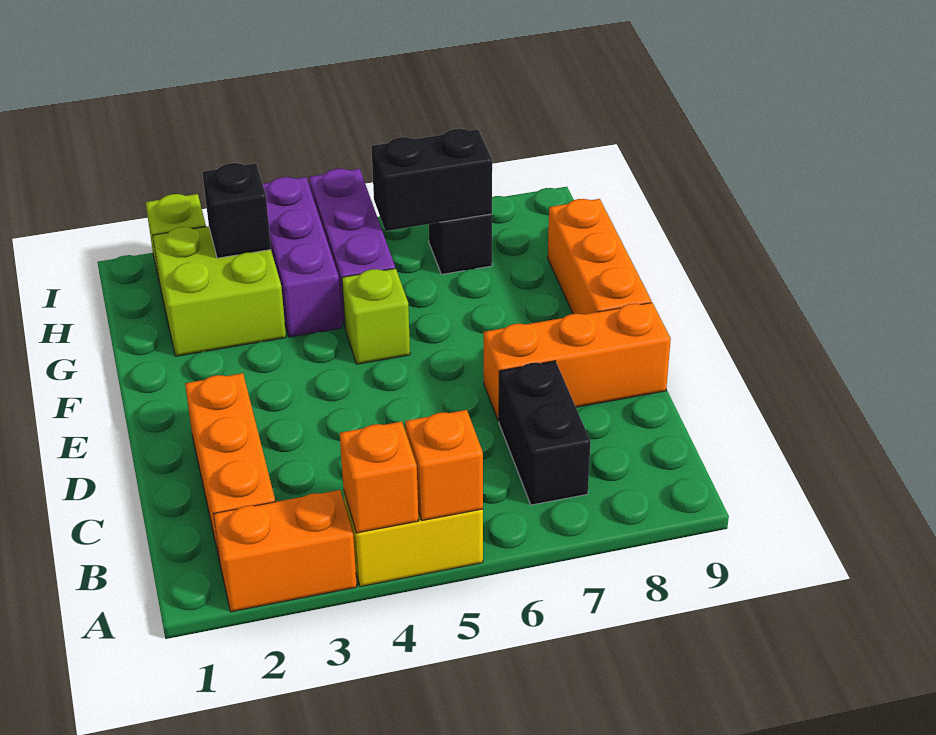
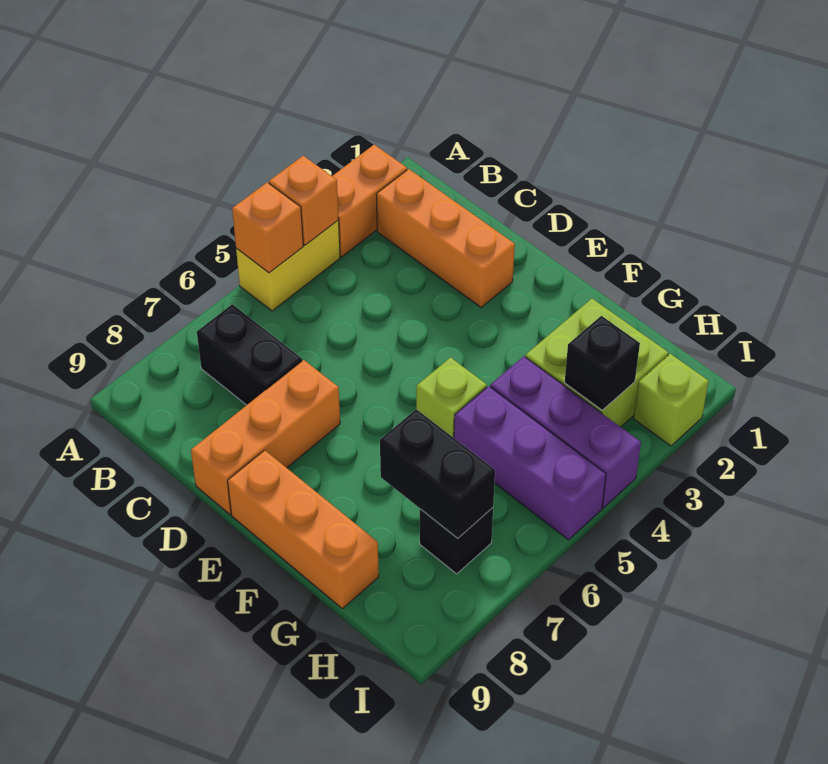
black brick H6:H7 level 2 -> black brick G7:H7 level 2

